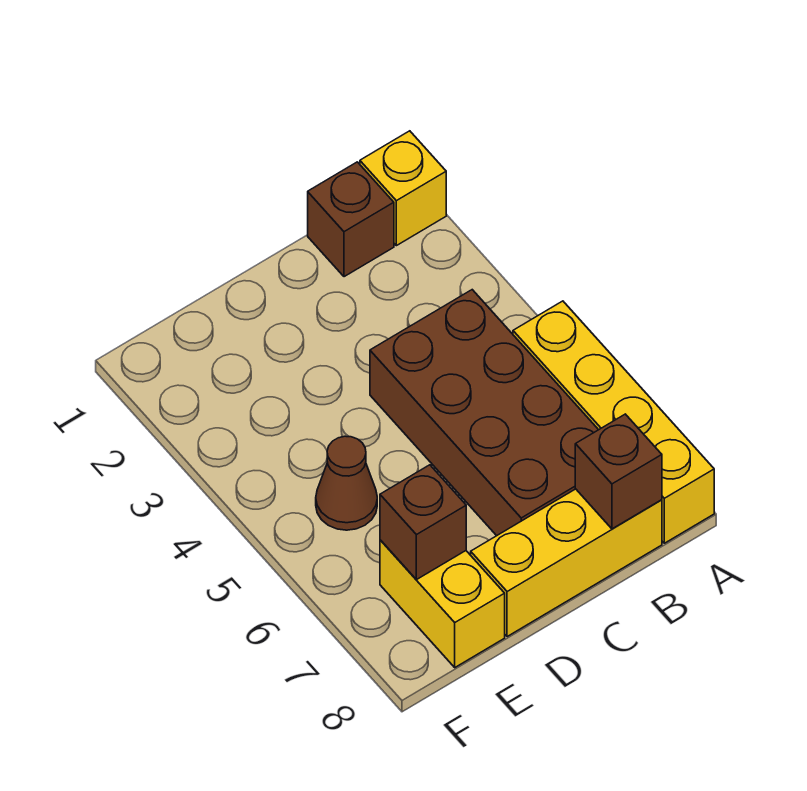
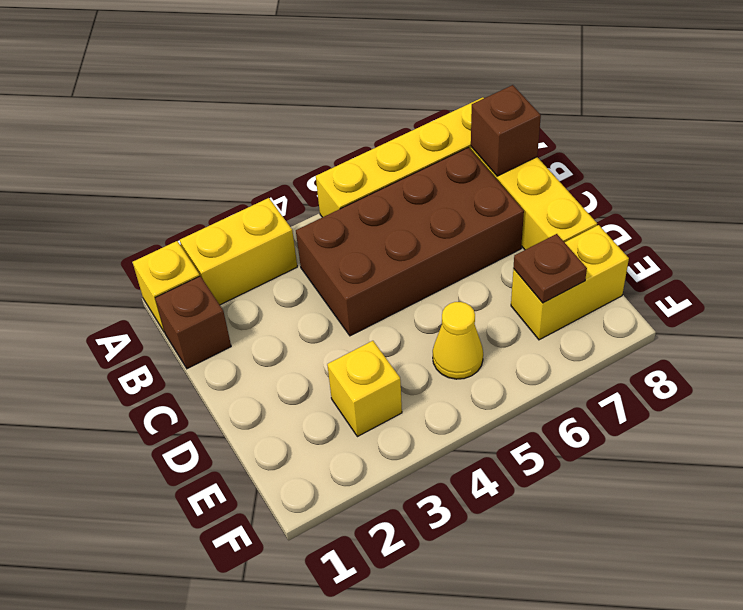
none -> yellow brick A2:A3 level 1
none -> yellow brick E3 level 1
brown cone E5 level 1 -> yellow cone E5 level 1
brown brick E7 level 2 -> brown plate E7 level 2

